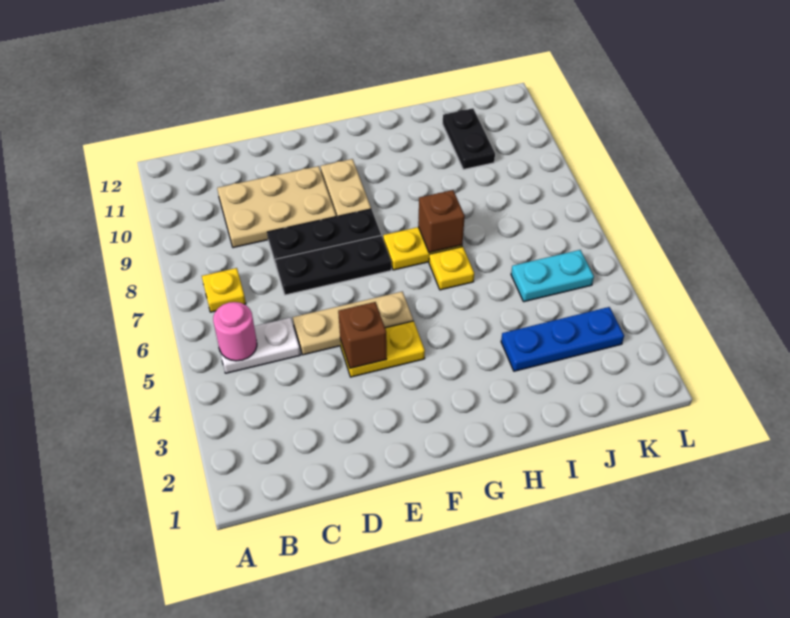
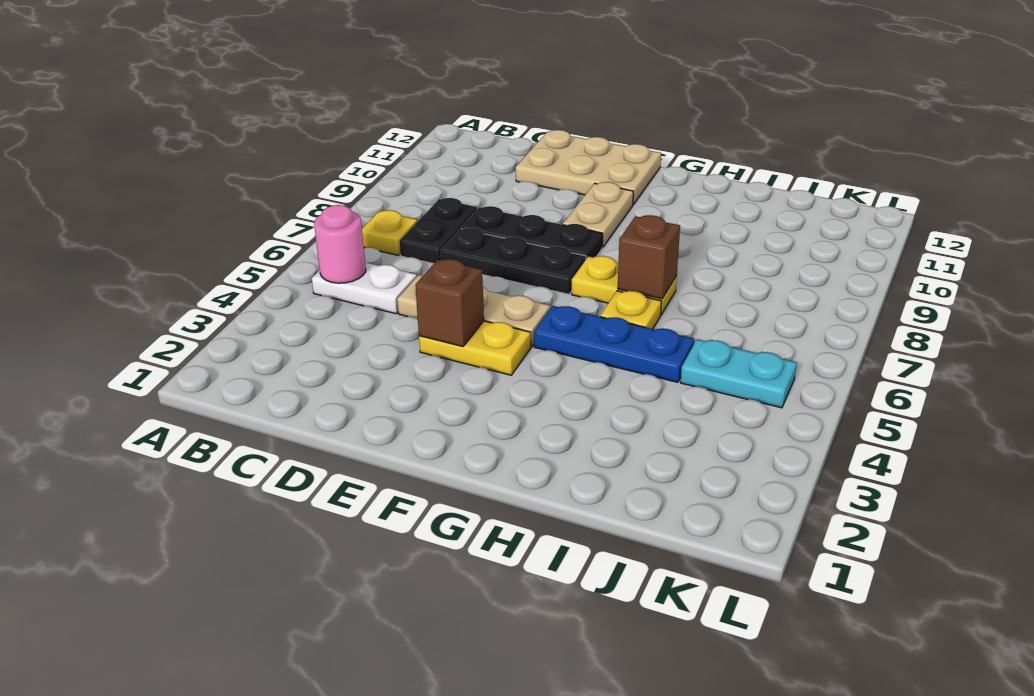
tan plate C9:E10 level 1 -> tan plate D11:F12 level 1
blue plate I3:K3 level 1 -> blue plate G5:I5 level 1
black plate J10:J11 level 1 -> black plate C7:C8 level 1

